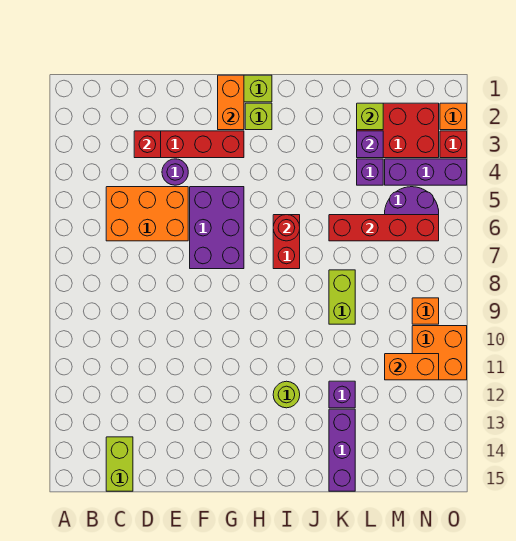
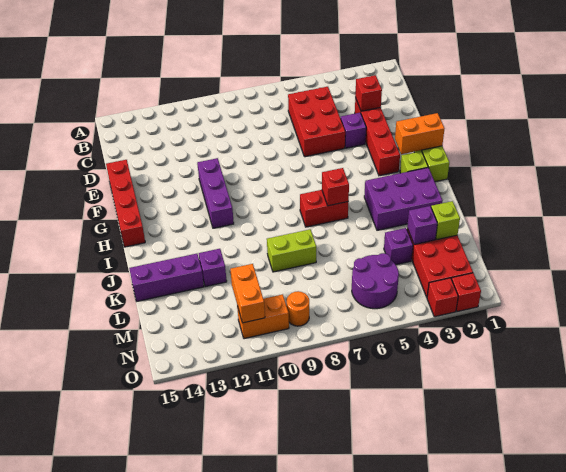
orange brick C5:E6 level 1 -> red brick C5:E6 level 1
lime brick C14:C15 level 1 -> none
purple round brick E4 level 1 -> purple brick E4 level 1
purple brick F5:G7 level 1 -> purple brick I2:J4 level 1
red round brick I6 level 2 -> red brick I6 level 2
lime round brick I12 level 1 -> none
red brick K6:N6 level 2 -> red brick E15:H15 level 1
purple brick M4:O4 level 1 -> purple brick F11:H11 level 1
orange brick N9 level 1 -> orange round brick N9 level 1
orange brick N10:O11 level 1 -> orange brick N10:N11 level 1
orange brick O2 level 1 -> red brick O2 level 1

